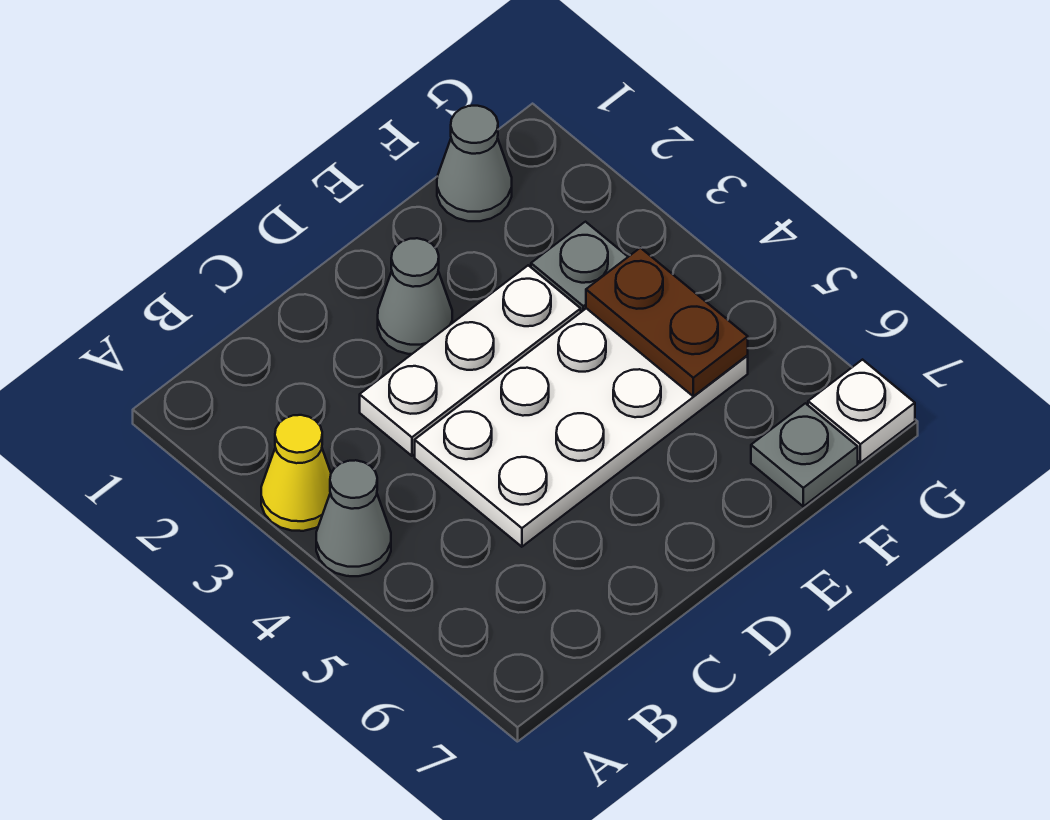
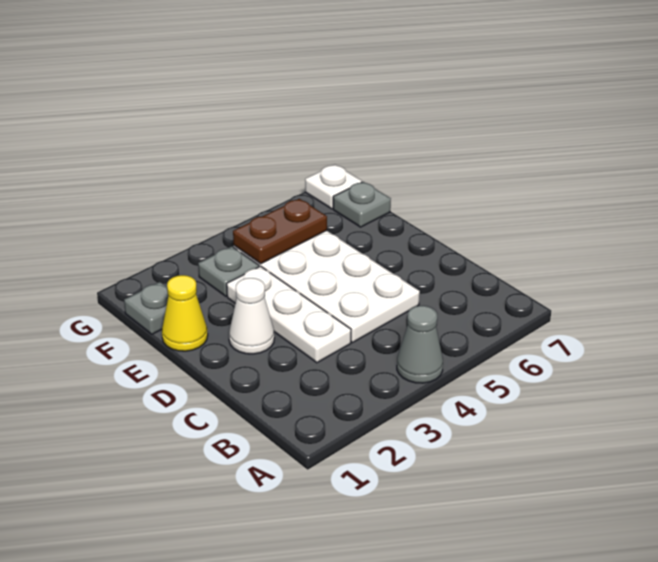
yellow cone A3 level 1 -> yellow cone E1 level 1
grey cone D2 level 1 -> white cone D2 level 1
grey cone F1 level 1 -> grey plate F1 level 1

